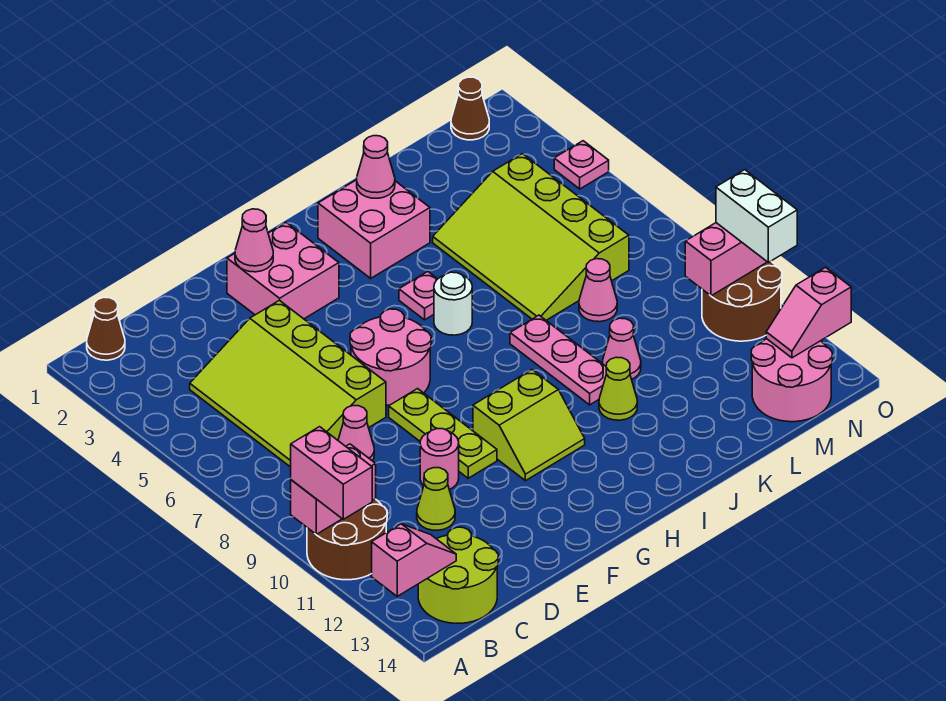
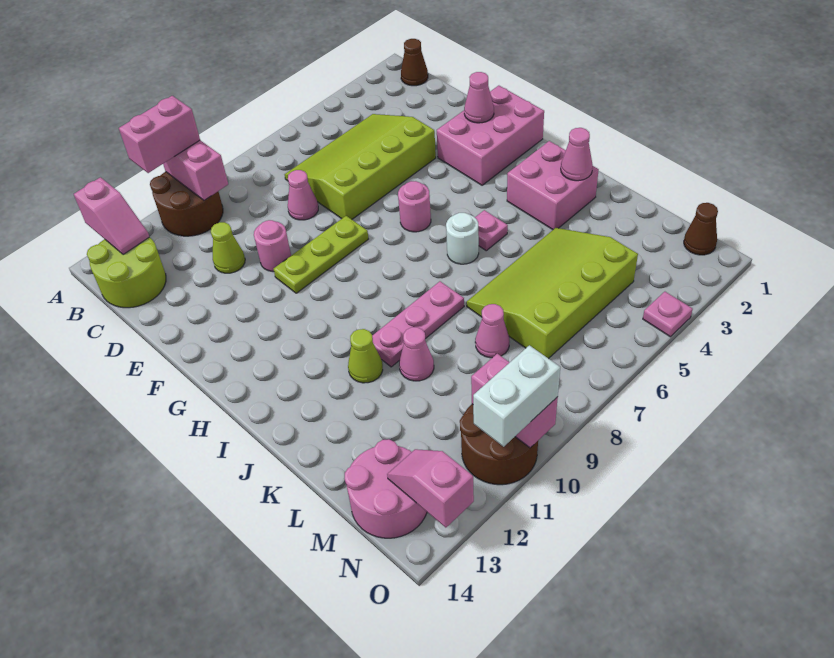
pink brick F2:G3 level 1 -> pink brick F1:G3 level 1
pink round brick F6:G7 level 1 -> pink round brick G6 level 1
lime slope G10:H11 level 1 top 10 -> none

